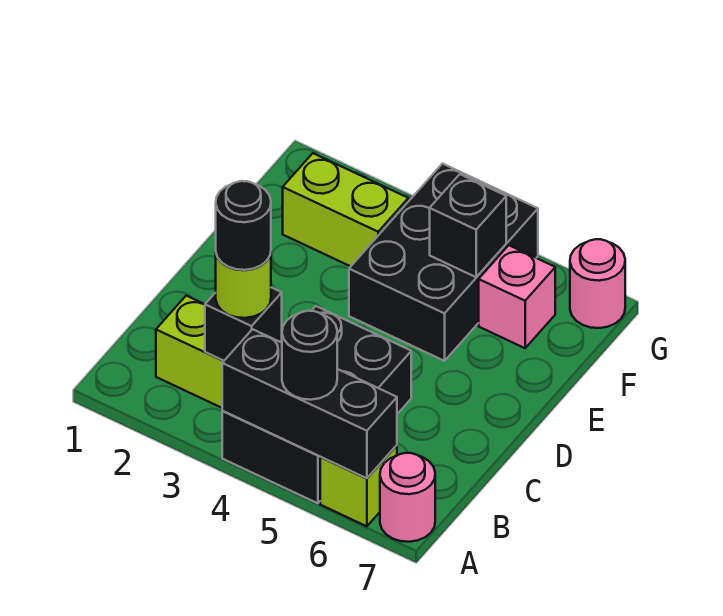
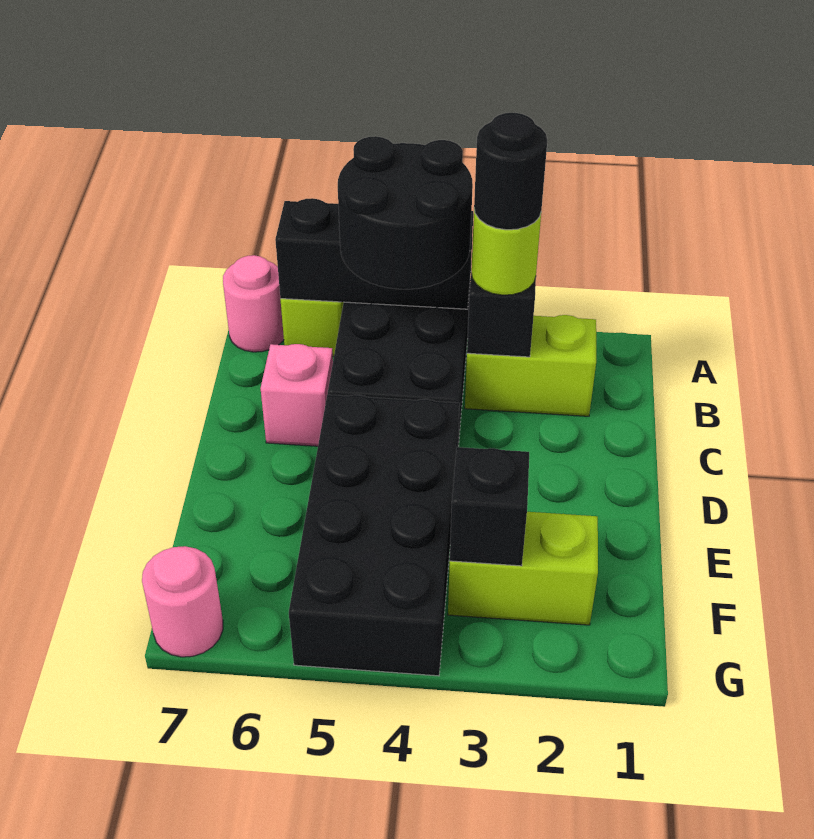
black round brick A5 level 3 -> black round brick A4:B5 level 3
black brick E4:G5 level 1 -> black brick D4:G5 level 1
black brick F5 level 2 -> black brick F3 level 2
pink brick F6 level 1 -> pink brick C6 level 1

